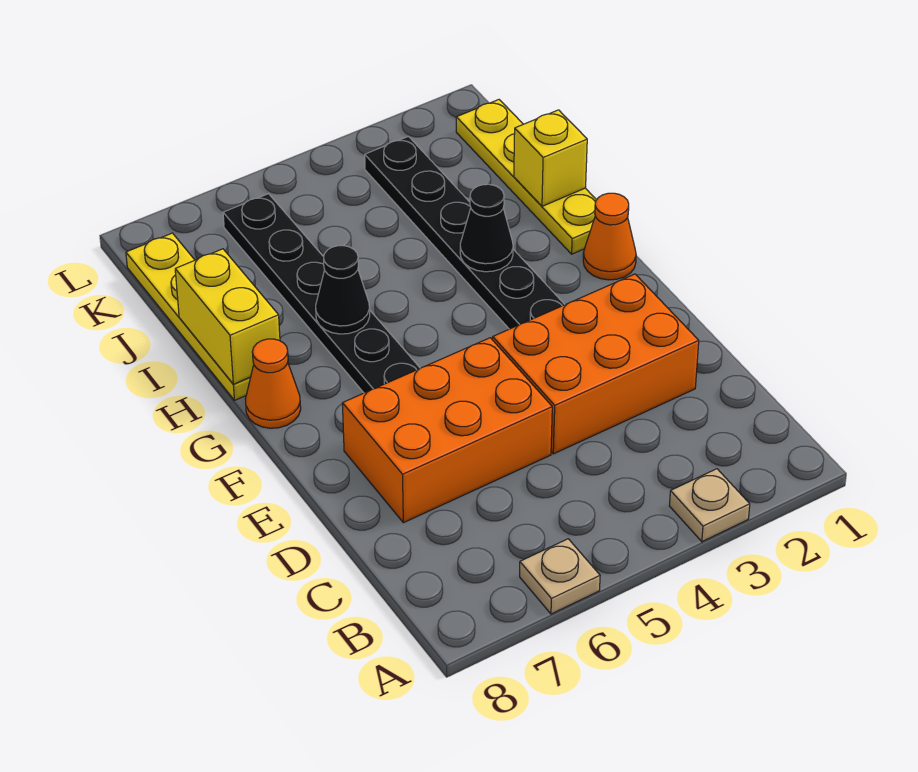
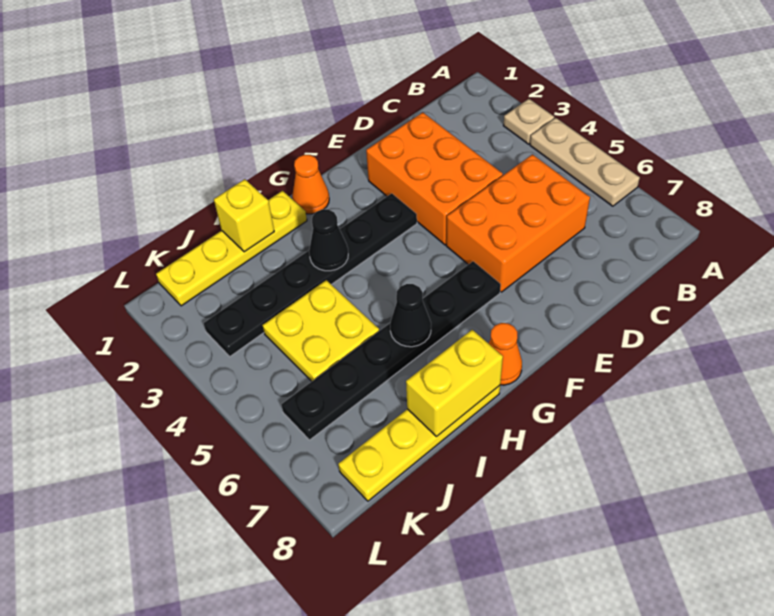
tan plate A6 level 1 -> tan plate A4:A6 level 1
orange brick D5:E7 level 1 -> orange brick C5:E6 level 1
none -> yellow plate I4:J5 level 1

